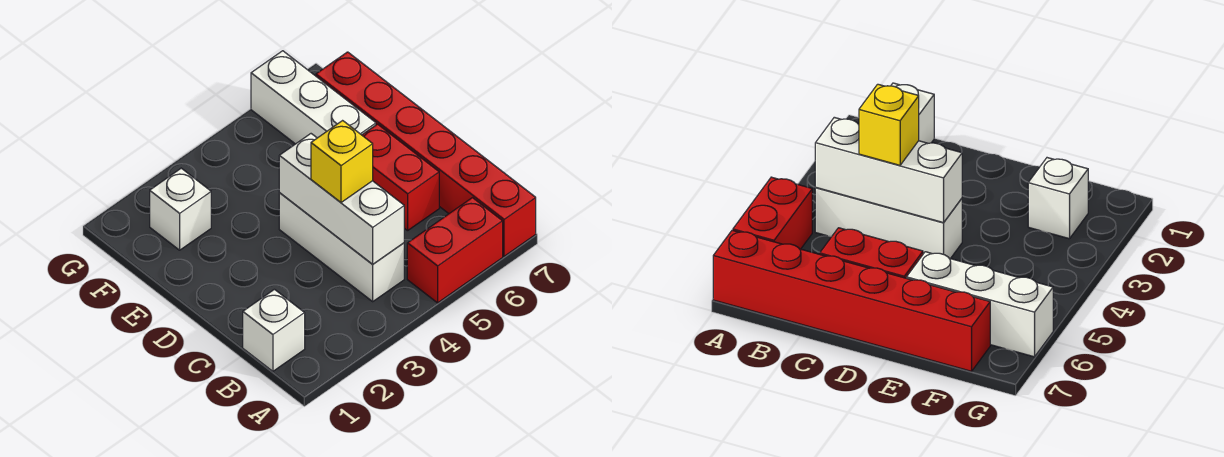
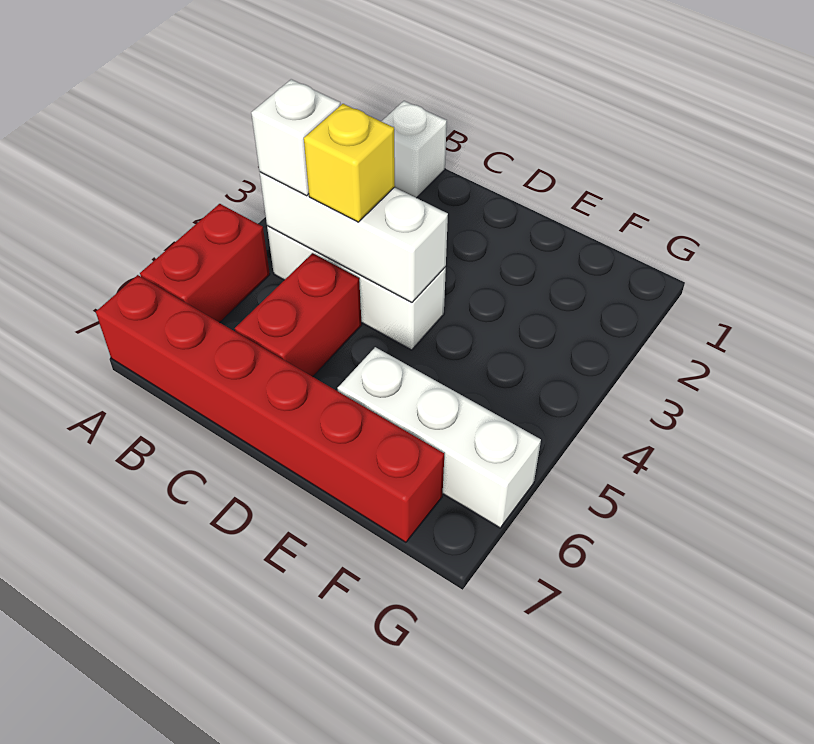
red brick C6:D6 level 1 -> red brick C5:C6 level 1
white brick F2 level 1 -> white brick B4 level 3

